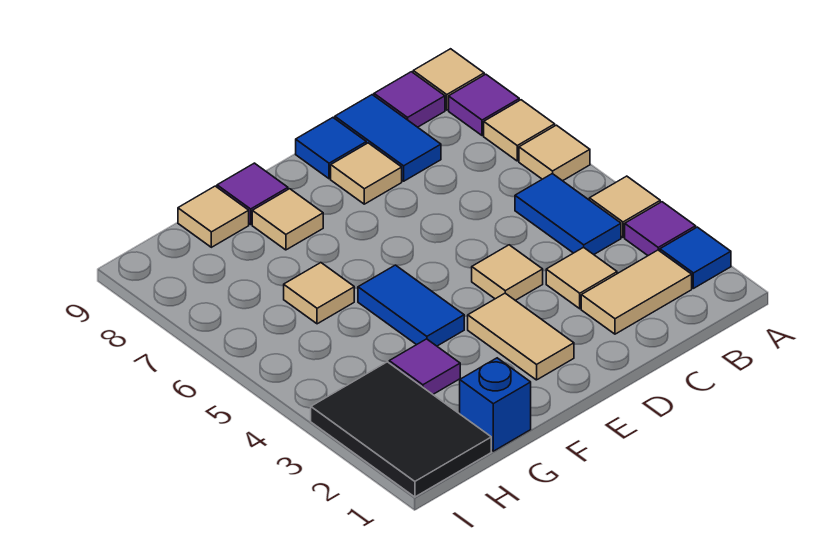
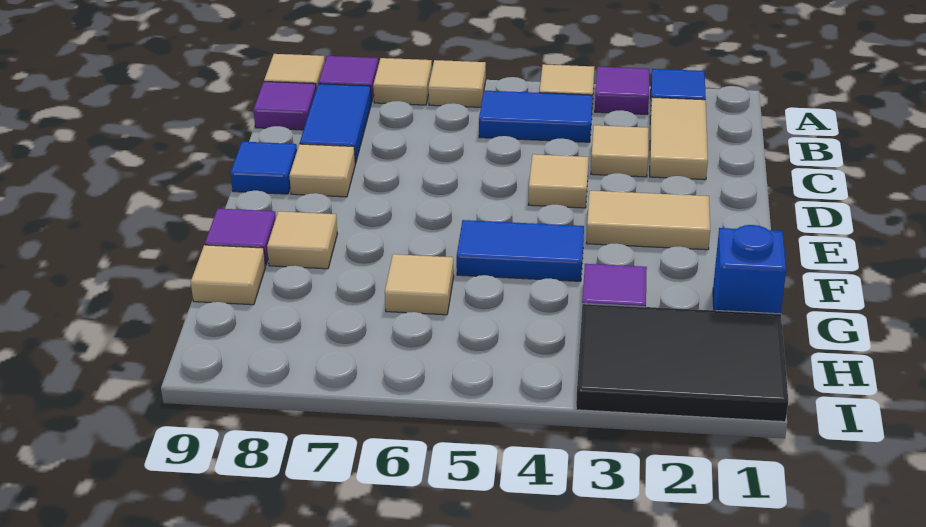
blue tile C8:C9 level 1 -> blue tile B8:C8 level 1

